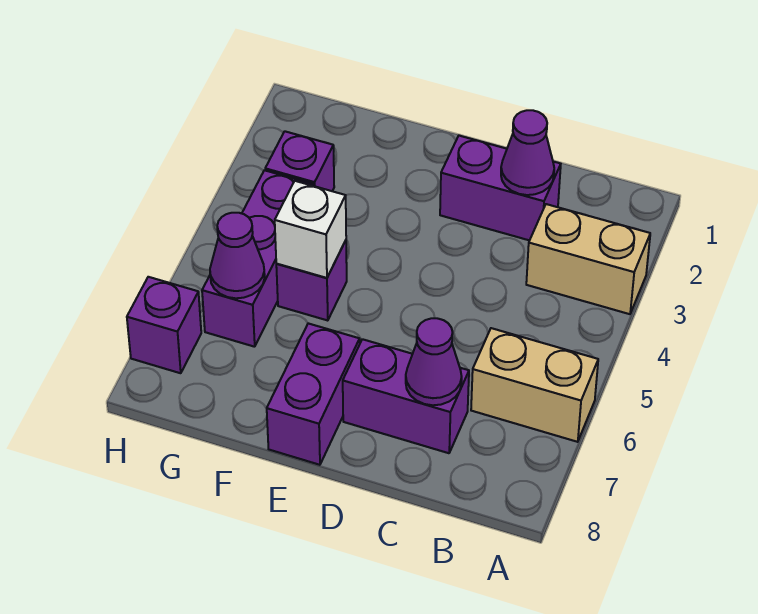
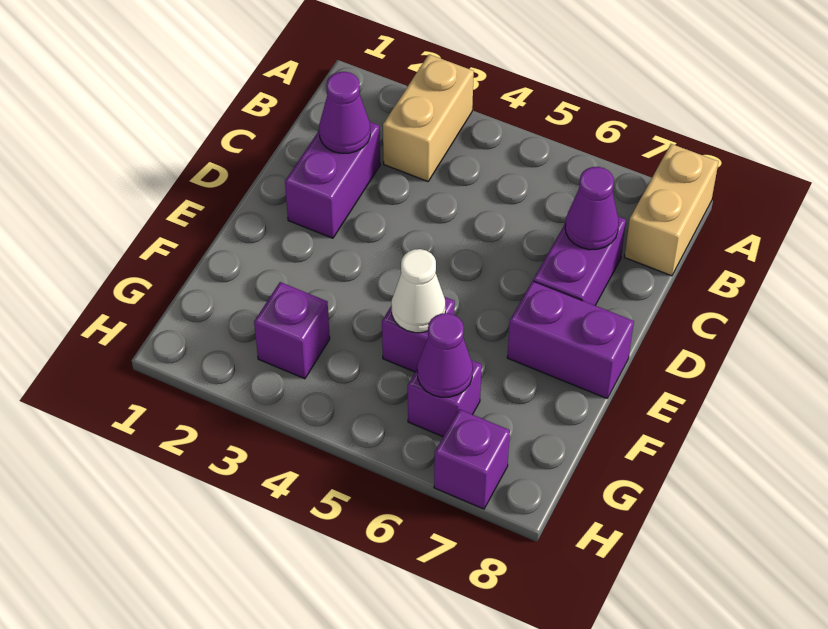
tan brick A6:B6 level 1 -> tan brick A8:B8 level 1
white brick F5 level 2 -> white cone F5 level 2
purple brick G4:G6 level 1 -> purple brick G6 level 1

